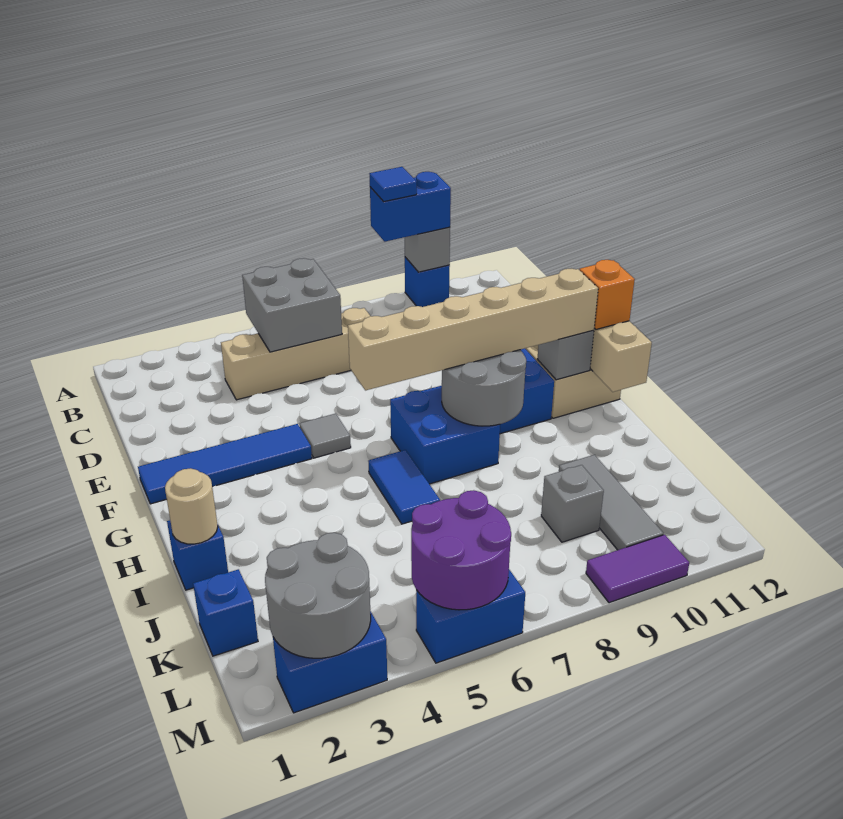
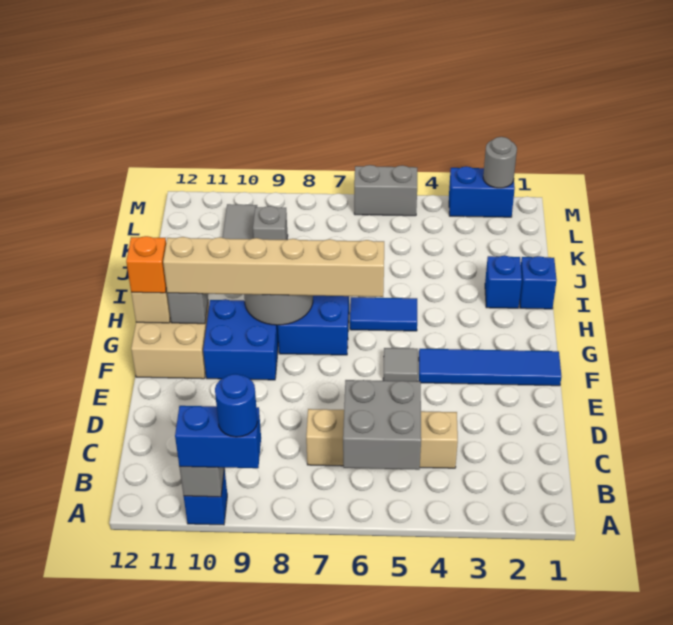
blue tile A9 level 4 -> blue round brick A9 level 4
blue tile H6:I6 level 1 -> blue tile H5:H6 level 1
tan round brick I1 level 2 -> none
blue brick K1 level 1 -> blue brick I2 level 1
grey round brick L2:M3 level 2 -> grey round brick M2 level 2
purple round brick L5:M6 level 2 -> none
blue brick M5:M6 level 1 -> grey brick M5:M6 level 1
purple tile M9:M10 level 1 -> none

